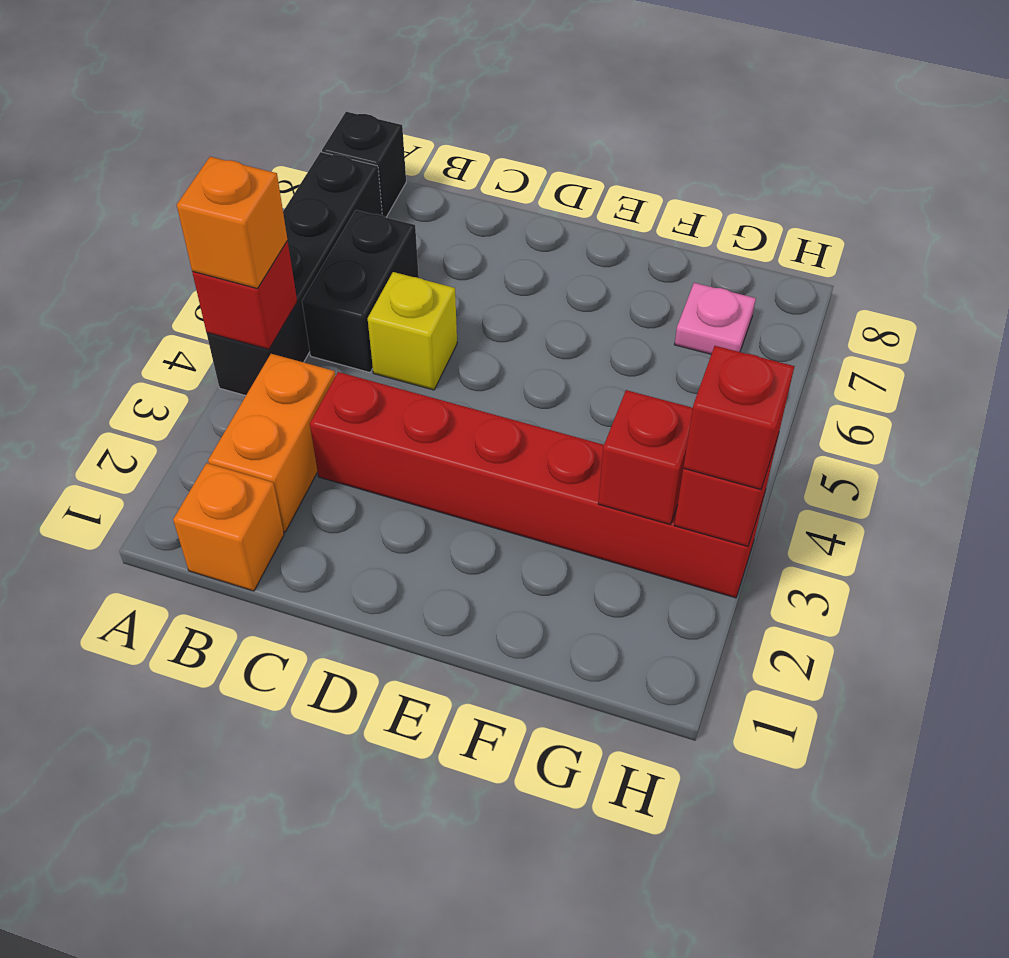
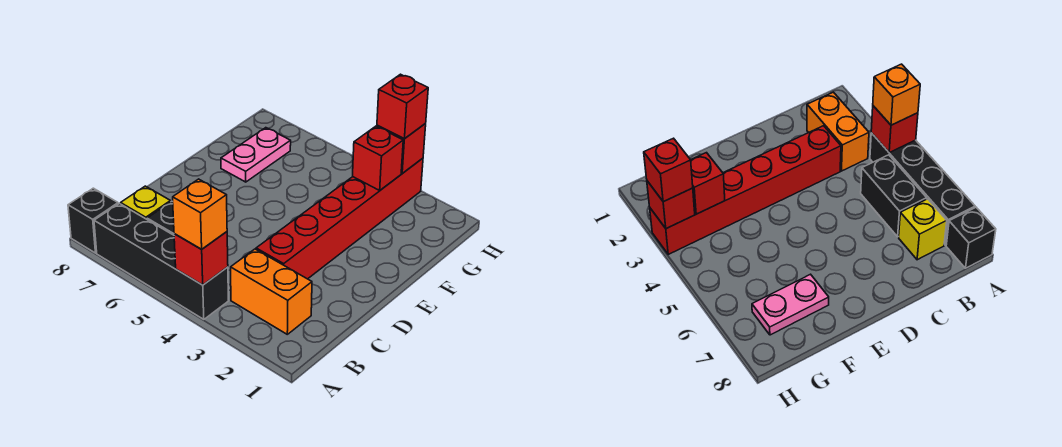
orange brick B1 level 1 -> none
yellow brick C5 level 1 -> yellow brick B7 level 1
pink plate G7 level 1 -> pink plate F7:G7 level 1

